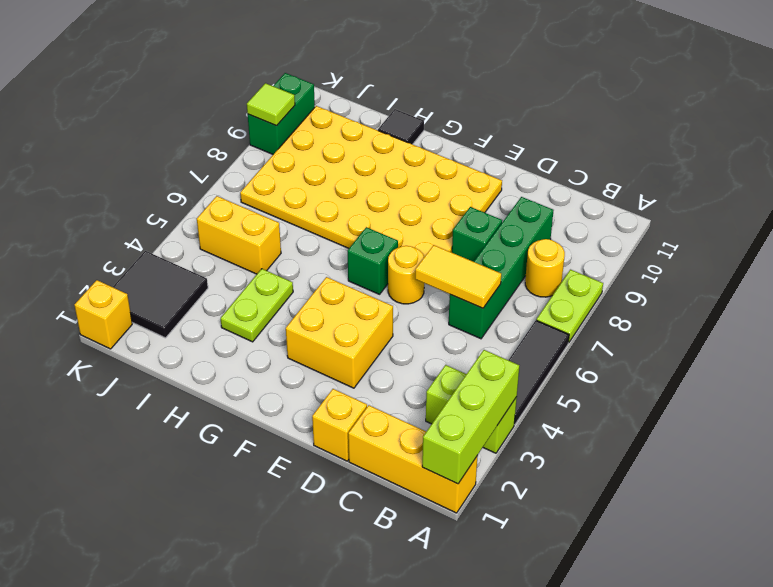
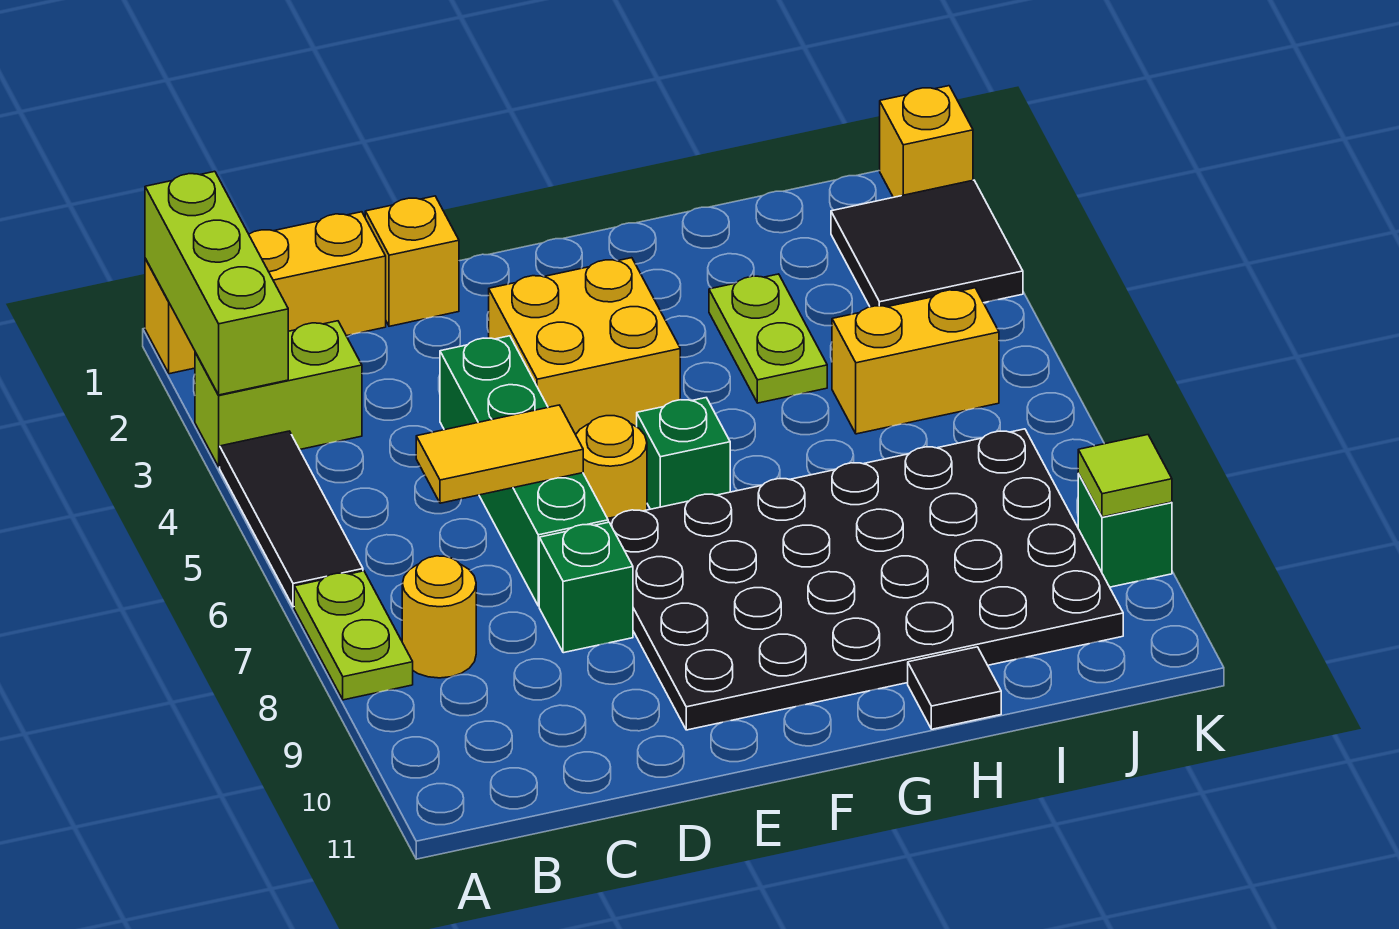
green brick C6:C9 level 1 -> green brick D4:D7 level 1
yellow plate E7:J10 level 1 -> black plate E7:J10 level 1
green brick K9:K10 level 1 -> green brick K9 level 1

